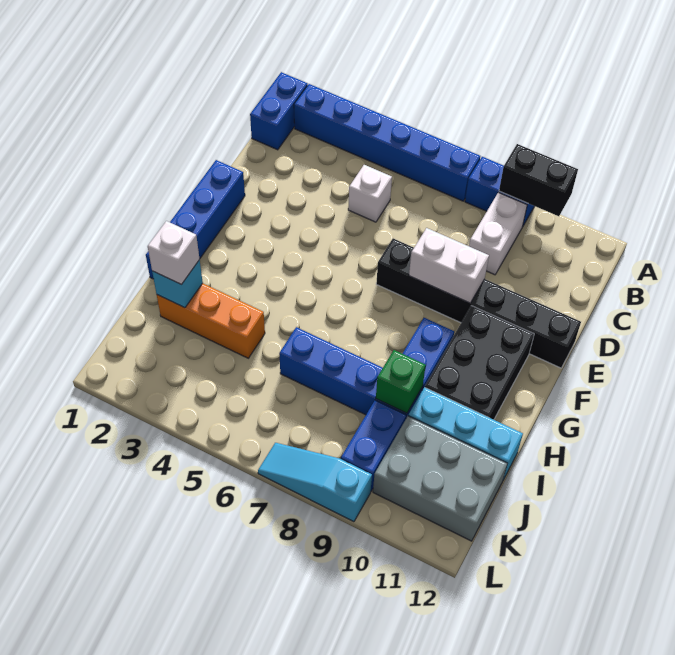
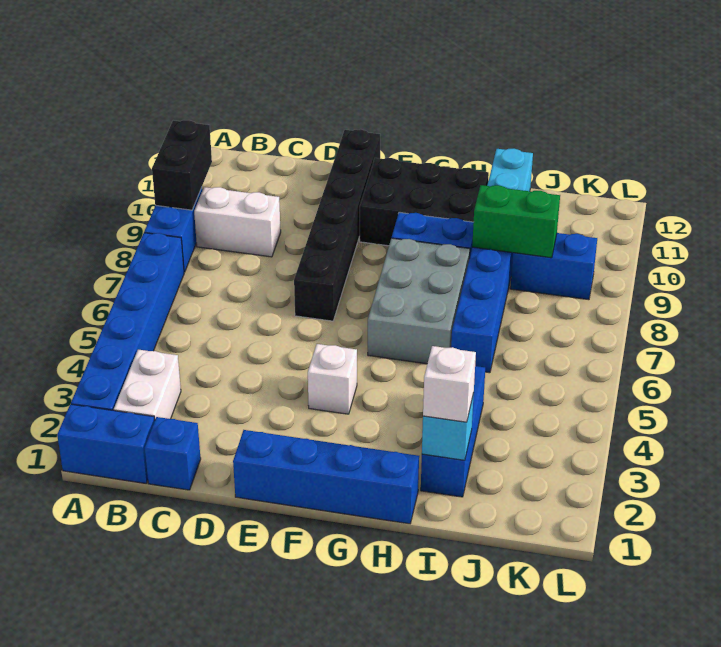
none -> blue brick C1 level 1
white brick C5 level 1 -> white brick F4 level 1
white brick E8:E9 level 2 -> white brick B2:B3 level 1
orange brick I2:I4 level 1 -> blue brick I2:I4 level 1
green brick I9 level 2 -> green brick I9:J9 level 2
grey brick J10:K12 level 1 -> grey brick G6:H8 level 1
cyan slope L7:L9 level 1 top 9 -> none

